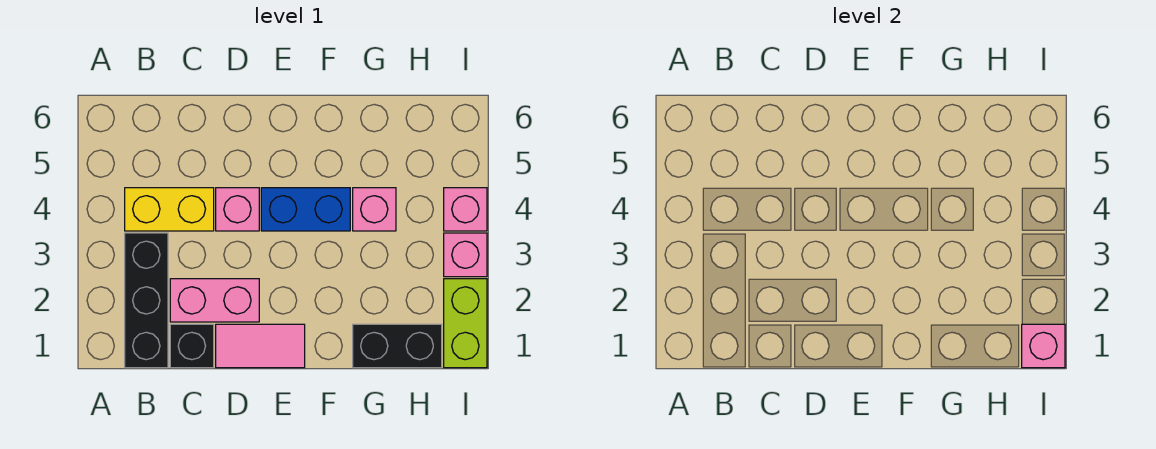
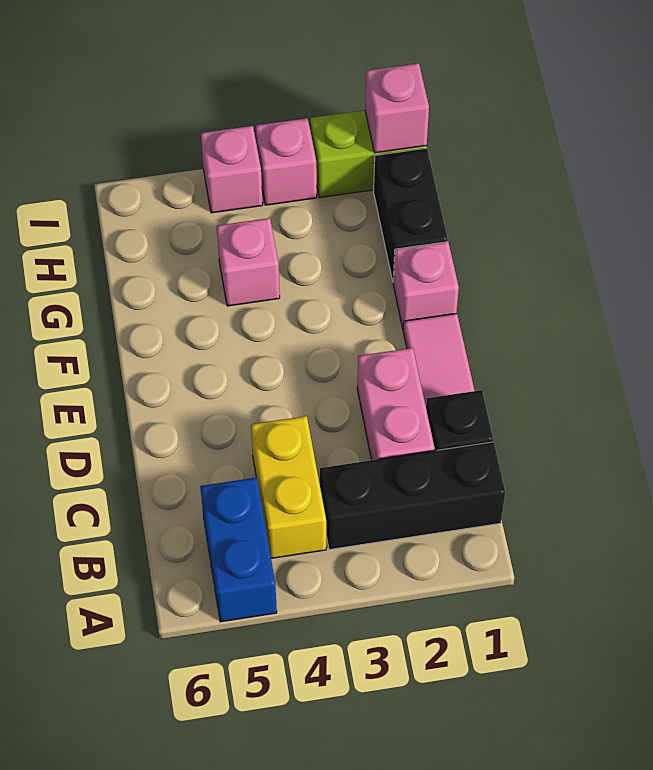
pink brick D4 level 1 -> pink brick F1 level 1
blue brick E4:F4 level 1 -> blue brick A5:B5 level 1

